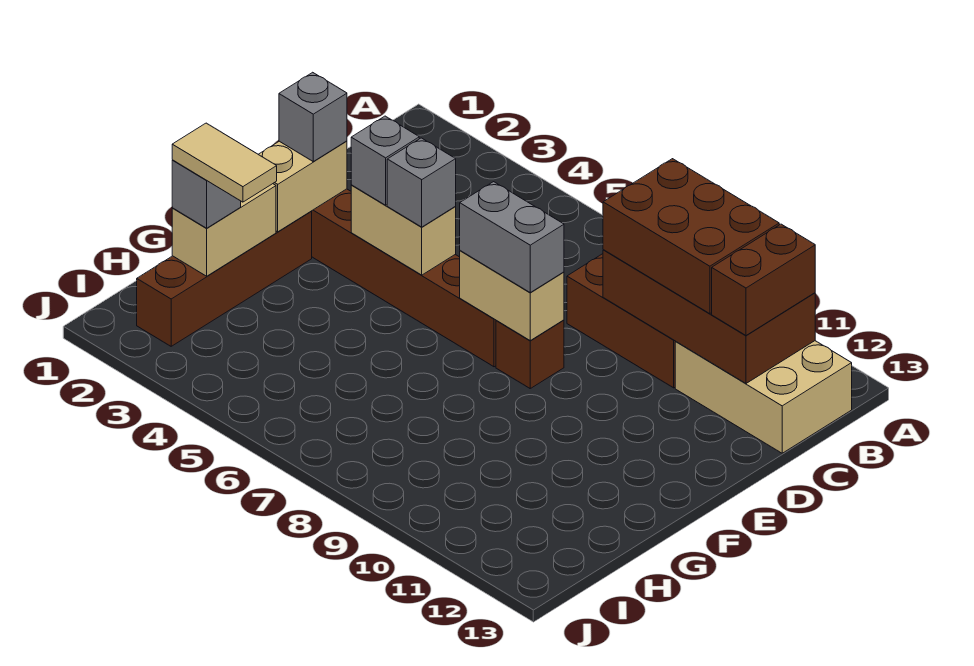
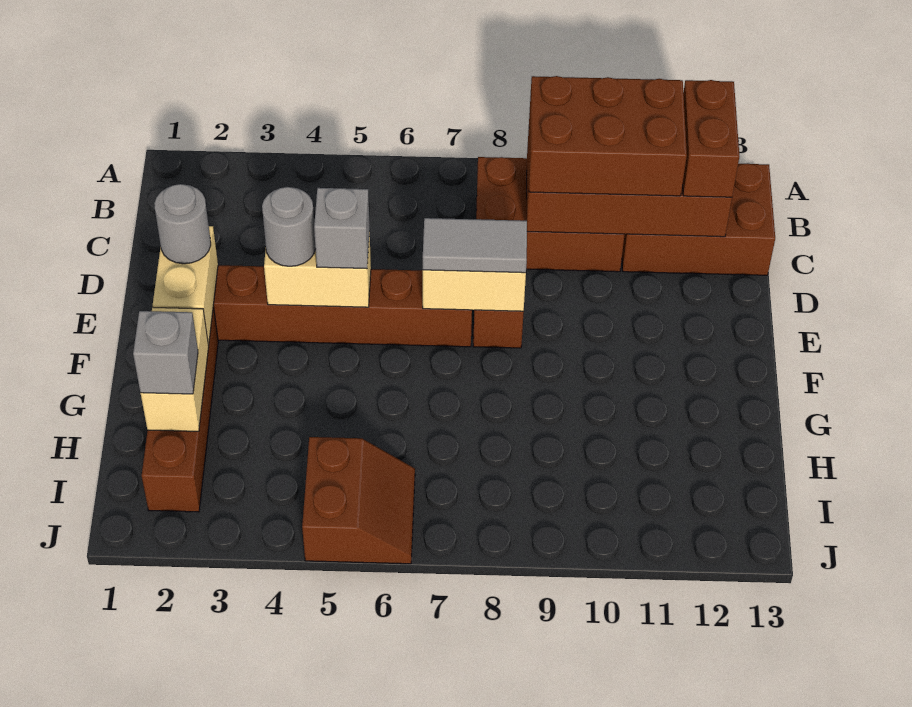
tan brick B11:C13 level 1 -> brown brick B11:C13 level 1
grey brick E2 level 3 -> grey round brick E2 level 3
grey brick E4 level 3 -> grey round brick E4 level 3
grey brick E7:E8 level 3 -> grey tile E7:E8 level 3
tan tile H2:H3 level 4 -> none
none -> brown slope I5:J6 level 1 top 5

